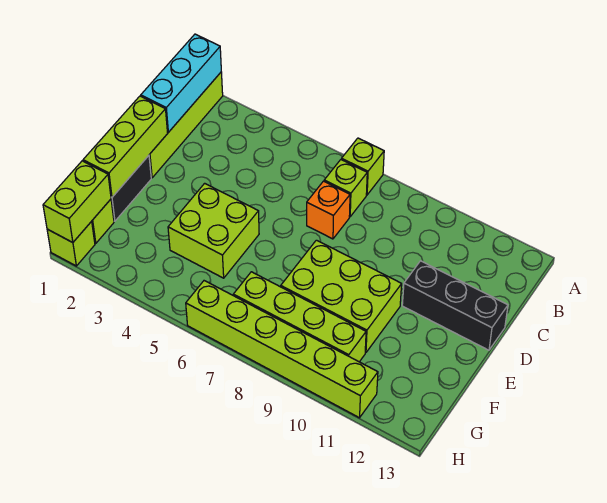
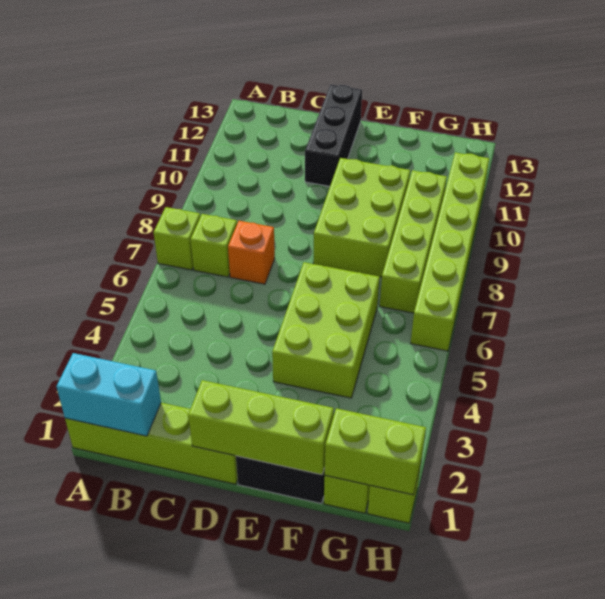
cyan brick A1:C1 level 2 -> cyan brick A1:B1 level 2
lime brick E4:F5 level 1 -> lime brick E4:F6 level 1

